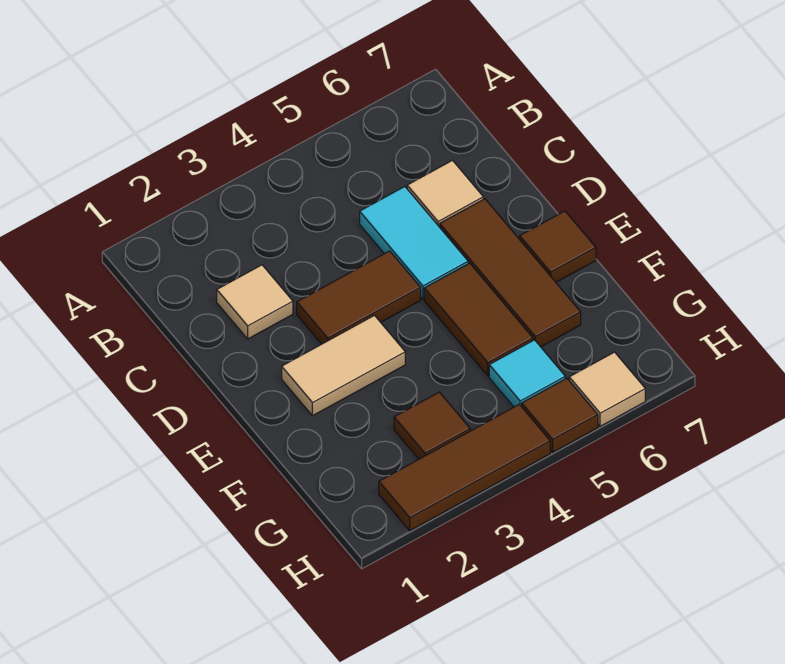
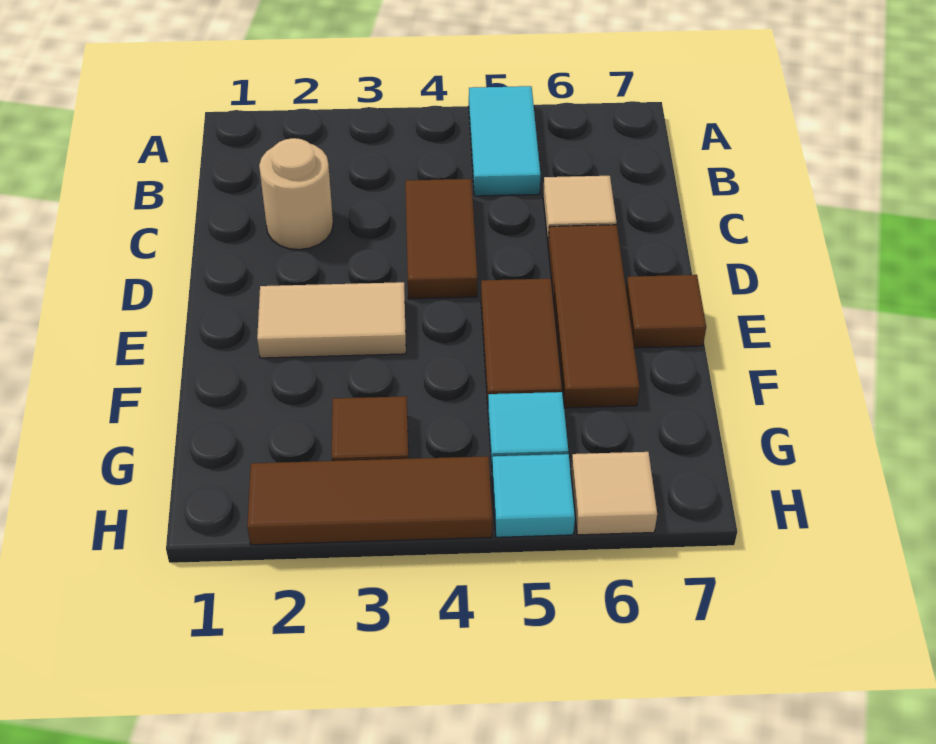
tan tile C2 level 1 -> tan round brick C2 level 1
cyan tile C5:D5 level 1 -> cyan tile A5:B5 level 1
brown tile D3:D4 level 1 -> brown tile C4:D4 level 1
brown tile H5 level 1 -> cyan tile H5 level 1

